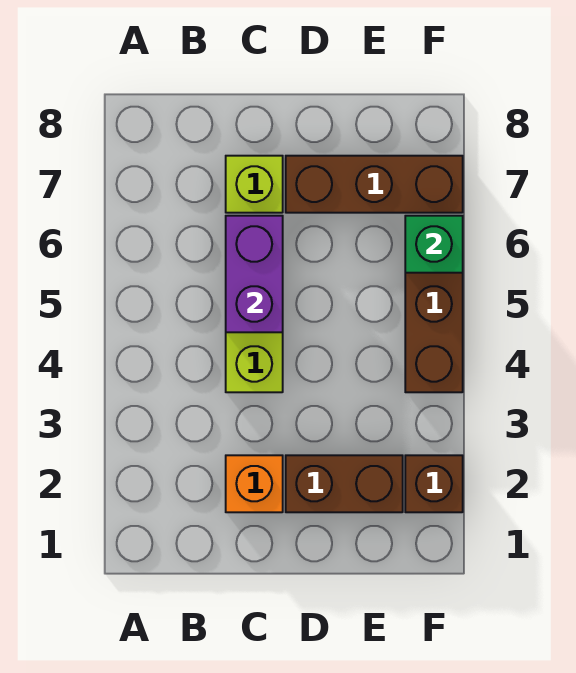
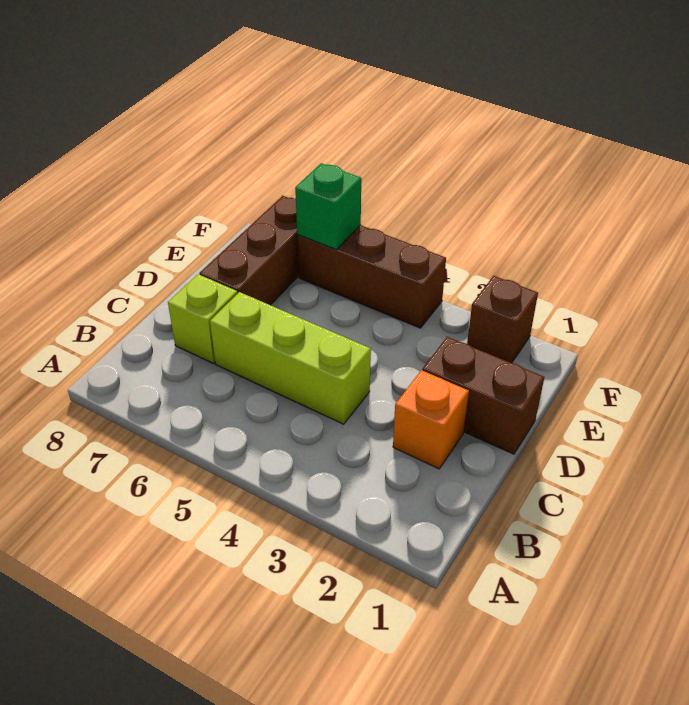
purple brick C5:C6 level 2 -> none
brown brick D2:E2 level 1 -> brown brick D1:D2 level 1

